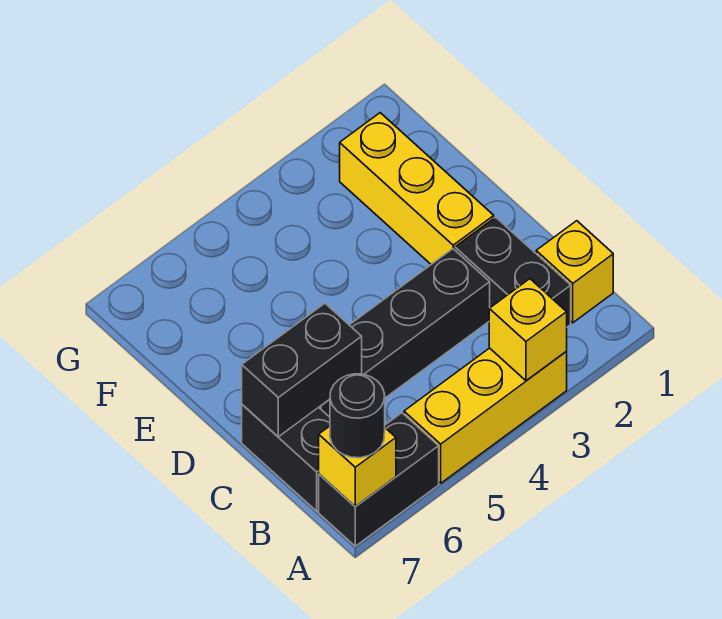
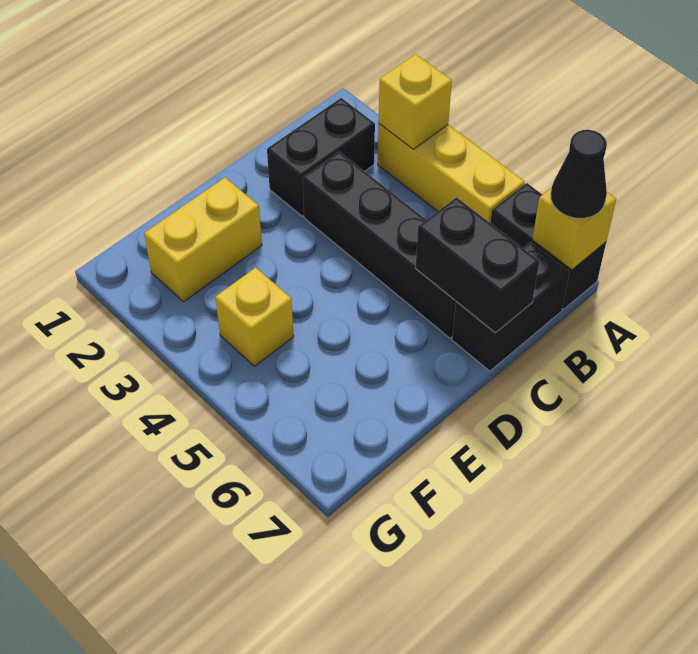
black round brick A7 level 3 -> black cone A7 level 3
yellow brick B1 level 1 -> yellow brick F4 level 1
yellow brick D2:F2 level 1 -> yellow brick E2:F2 level 1

